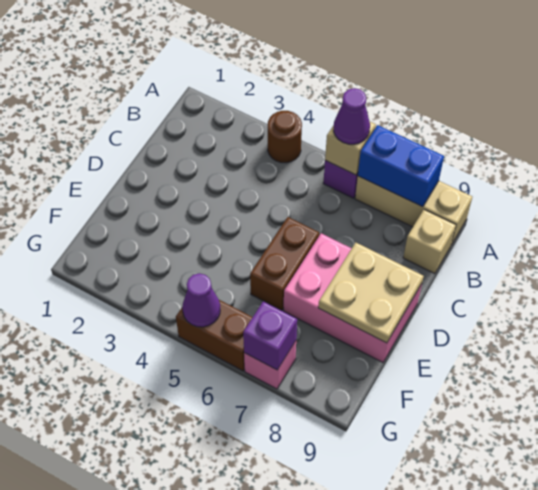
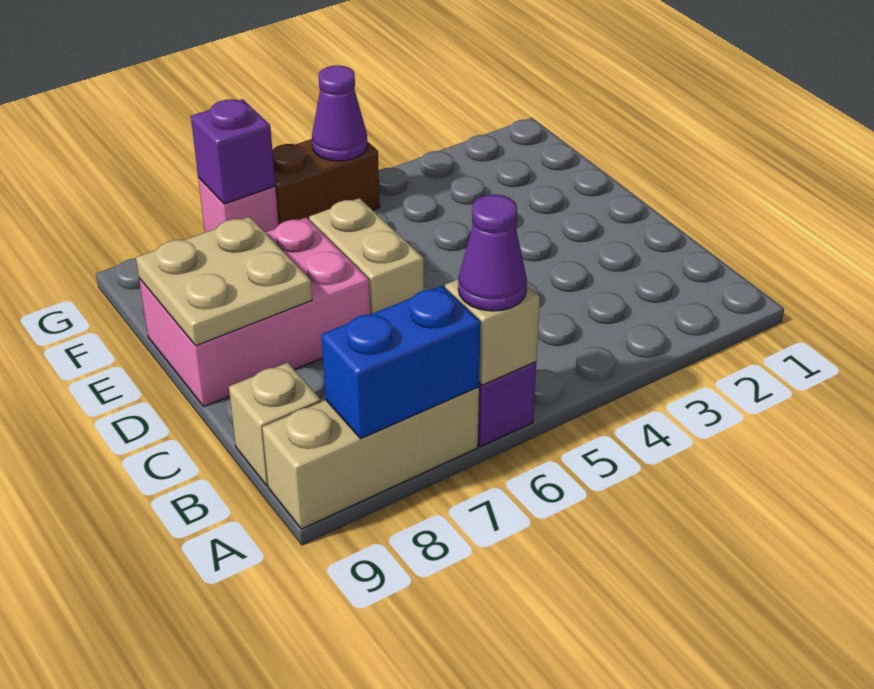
brown round brick A4 level 1 -> none
brown brick D6:E6 level 1 -> tan brick D6:E6 level 1

